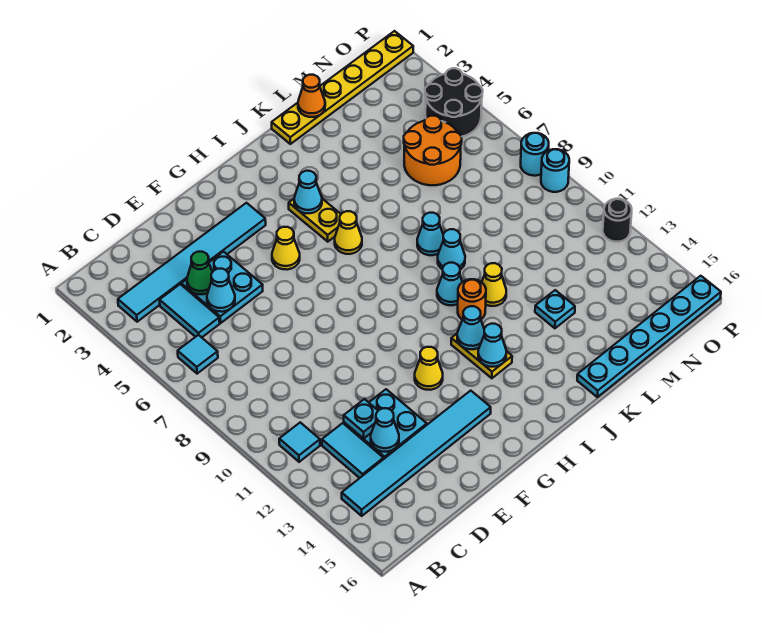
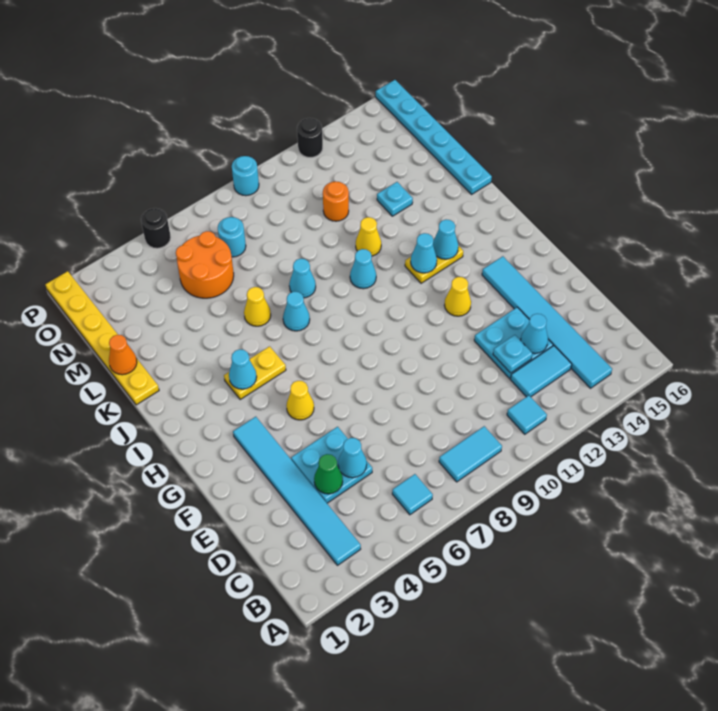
cyan tile C4:C5 level 1 -> cyan tile B8:B9 level 1
yellow cone I6 level 1 -> yellow cone K6 level 1
orange round brick J11 level 1 -> orange round brick M11 level 1
cyan cone K9 level 1 -> cyan cone J7 level 1
black round brick O4:P5 level 1 -> black round brick P5 level 1
cyan round brick P8 level 1 -> cyan round brick N7 level 1

